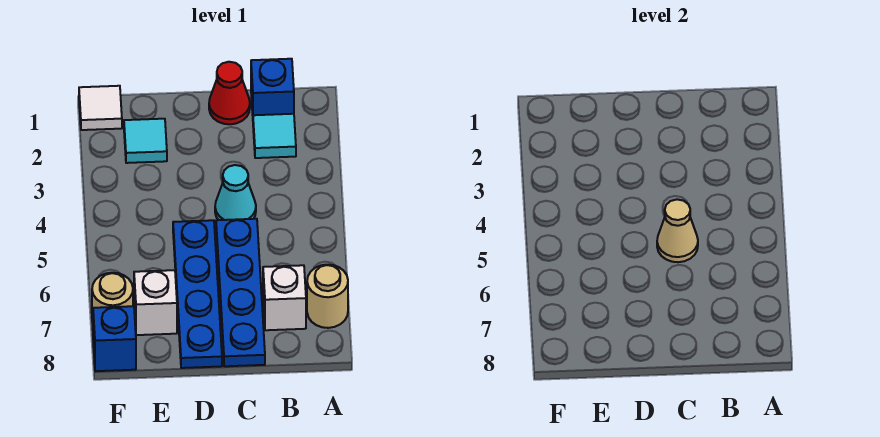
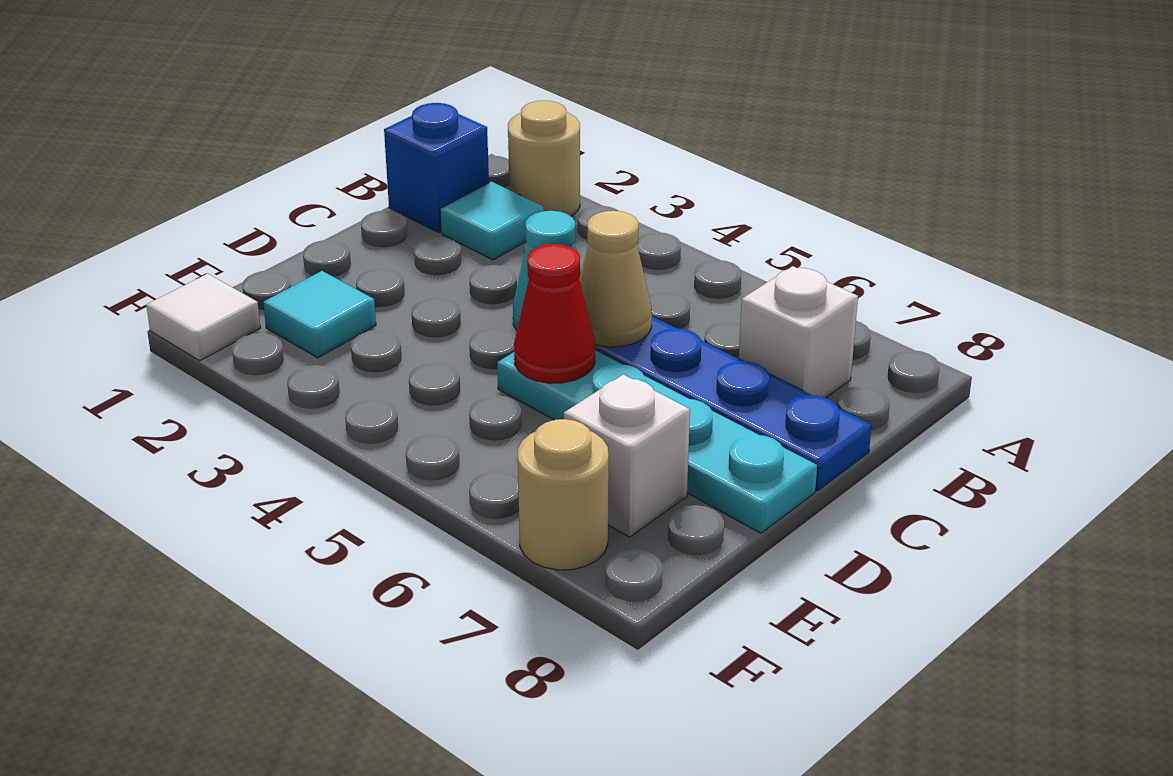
tan round brick A7 level 1 -> tan round brick A2 level 1
red cone C1 level 1 -> red cone D5 level 2
blue plate D5:D8 level 1 -> cyan plate D5:D8 level 1
blue brick F8 level 1 -> none

